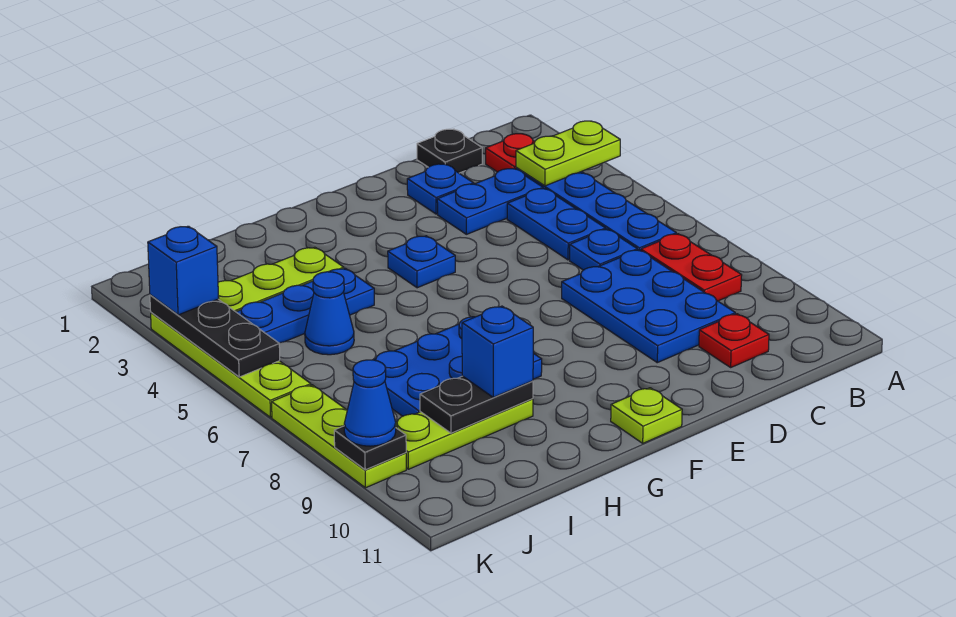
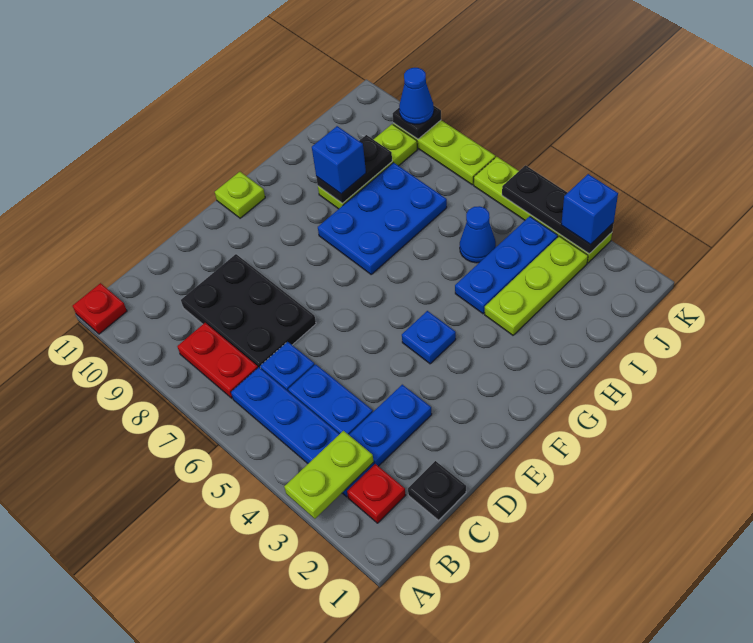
blue plate C7:D9 level 1 -> black plate C7:D9 level 1
red plate C10 level 1 -> red plate A11 level 1
blue plate D2 level 1 -> none

